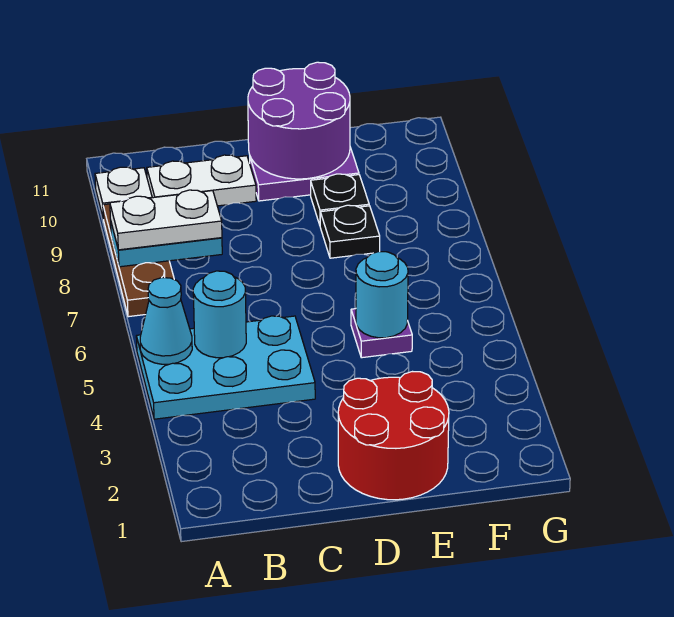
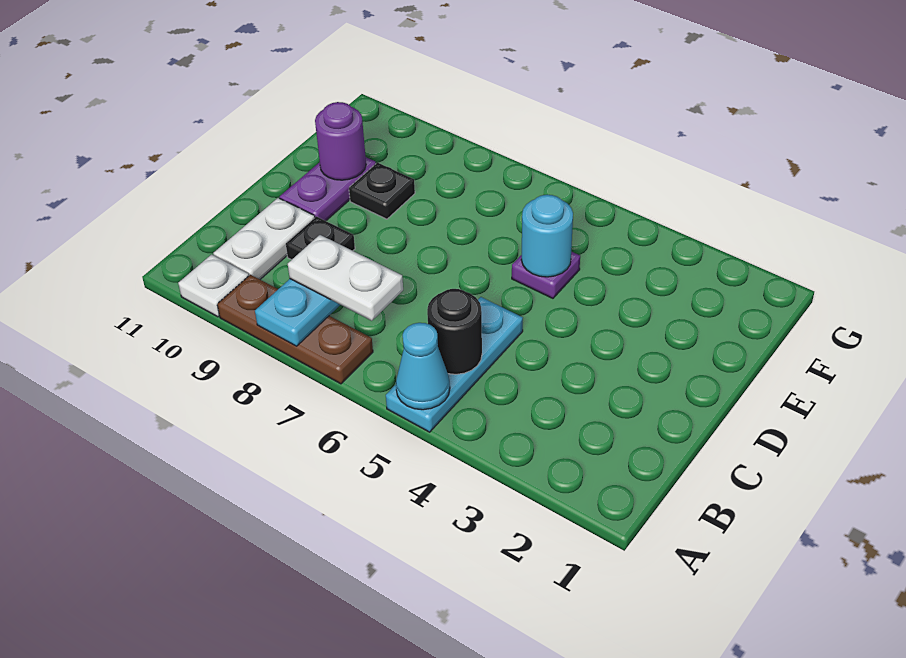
cyan plate A4:C5 level 1 -> cyan plate A5:C5 level 1
white plate A8:B8 level 3 -> white plate B7:B8 level 3
cyan round brick B5 level 2 -> black round brick B5 level 2
red round brick D1:E2 level 1 -> none
purple round brick D10:E11 level 2 -> purple round brick E10 level 2
black plate E8 level 1 -> black plate C9 level 1

